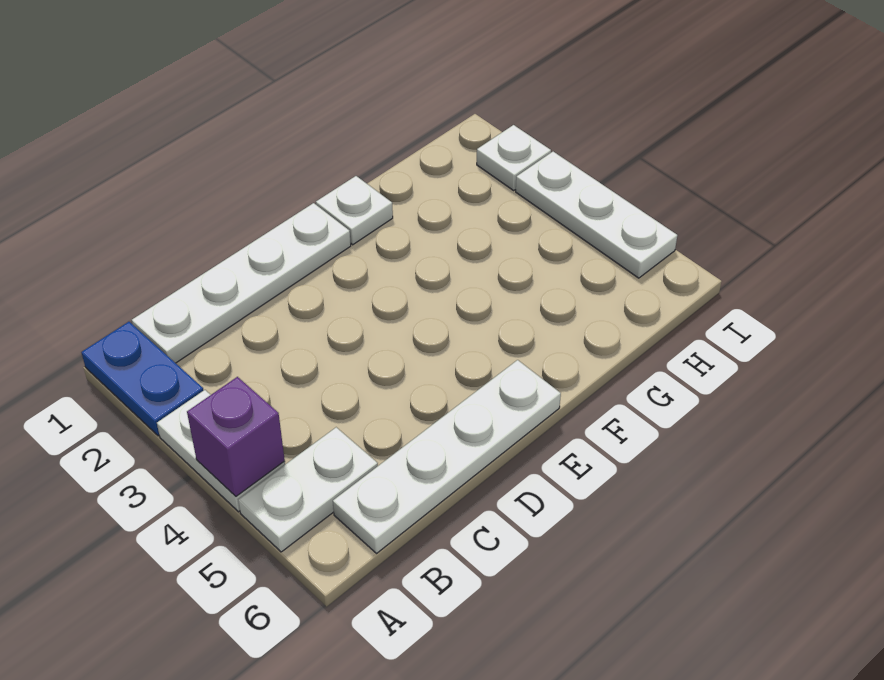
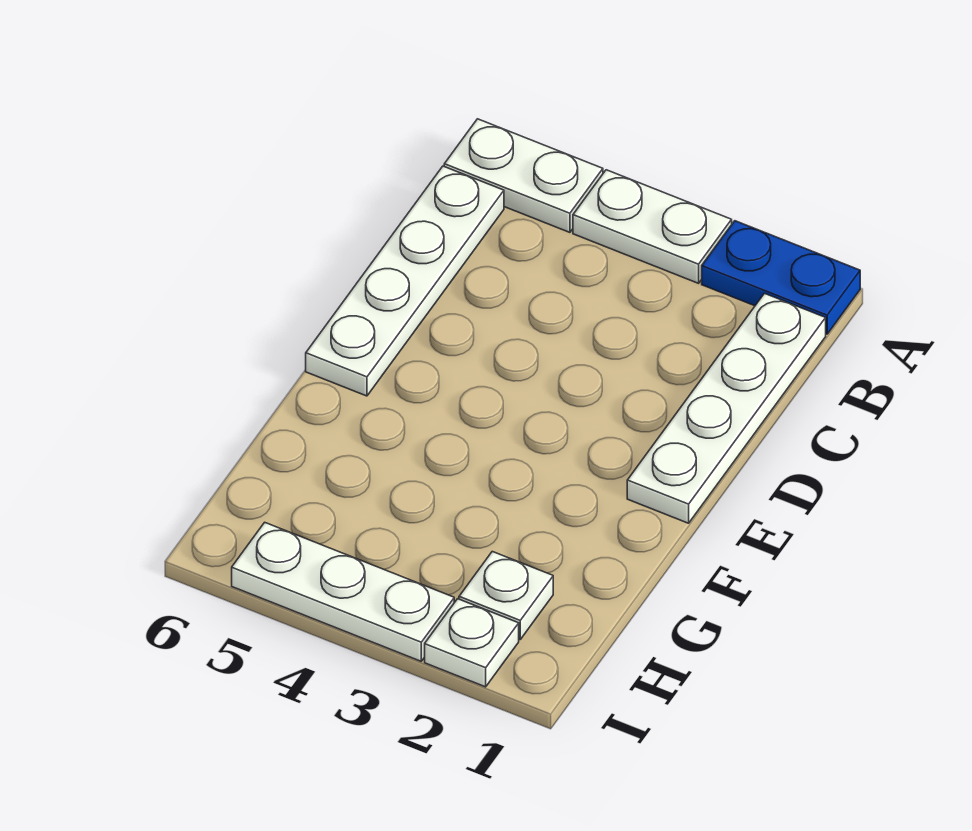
purple brick A4 level 2 -> none
white plate A5:B5 level 1 -> white plate A5:A6 level 1
white plate F1 level 1 -> white plate H2 level 1

